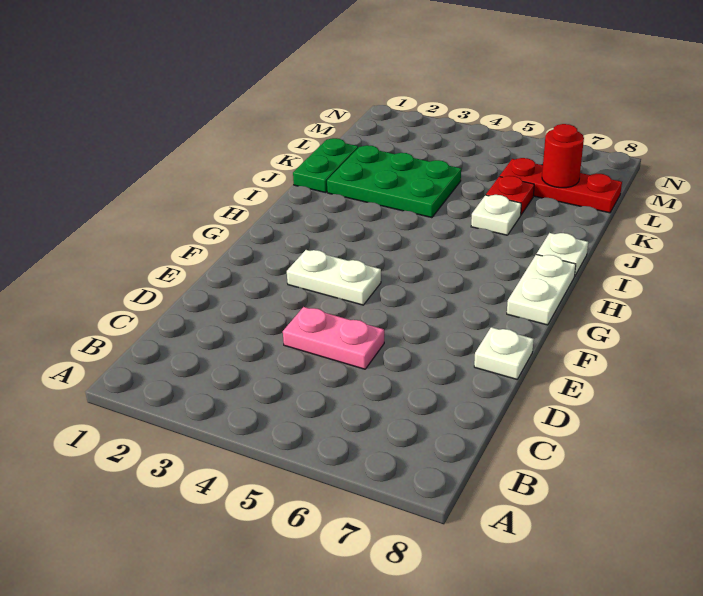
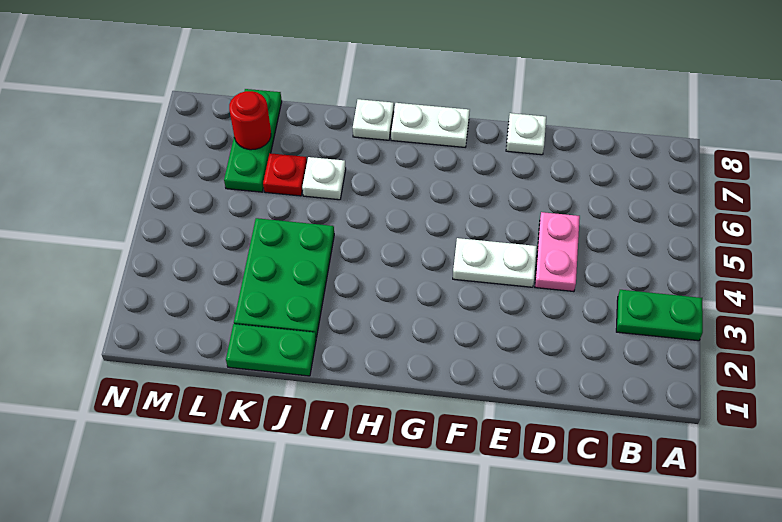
none -> green plate A3:B3 level 1
white plate F3:F4 level 1 -> white plate E4:F4 level 1
red plate L6:L8 level 1 -> green plate L6:L8 level 1

